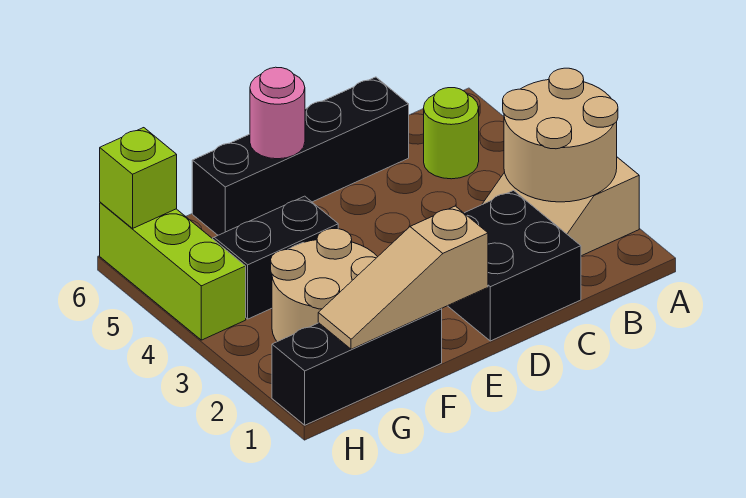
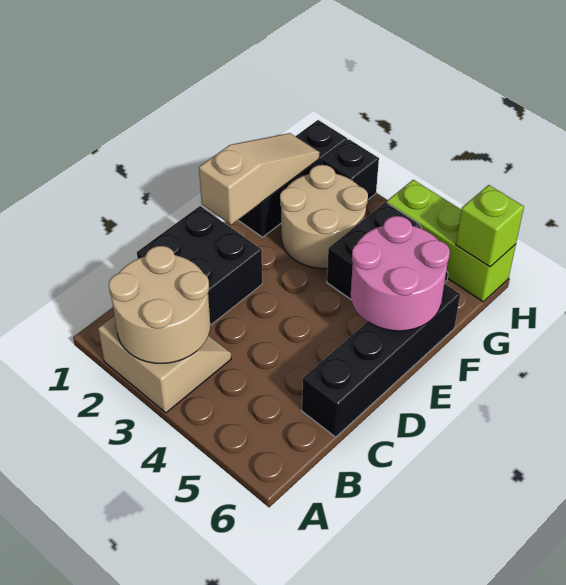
lime round brick B5 level 1 -> none
pink round brick E6 level 2 -> pink round brick E5:F6 level 2
none -> black brick H2 level 1

